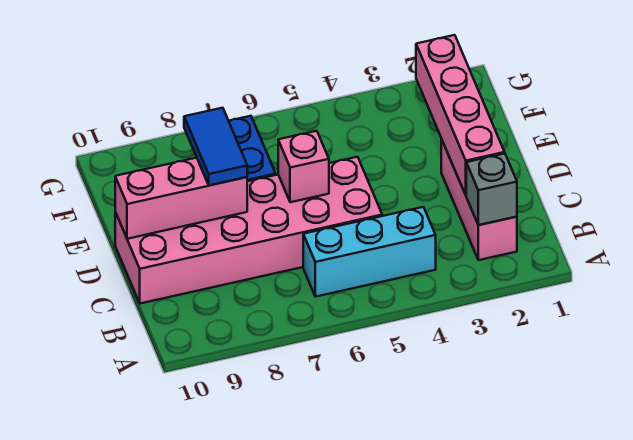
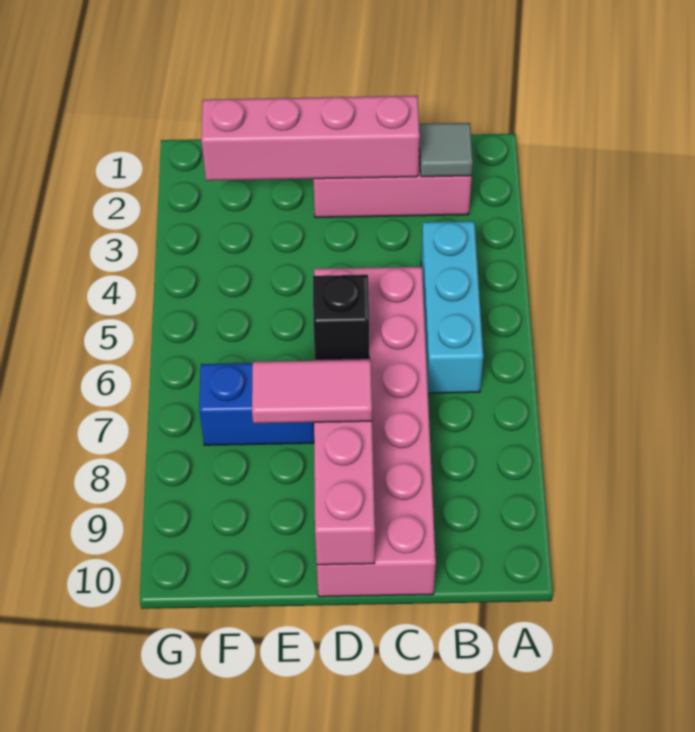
grey brick B2 level 2 -> grey tile B2 level 2
pink brick D6 level 2 -> black brick D6 level 2
blue tile D8:E8 level 3 -> pink tile D8:E8 level 3

